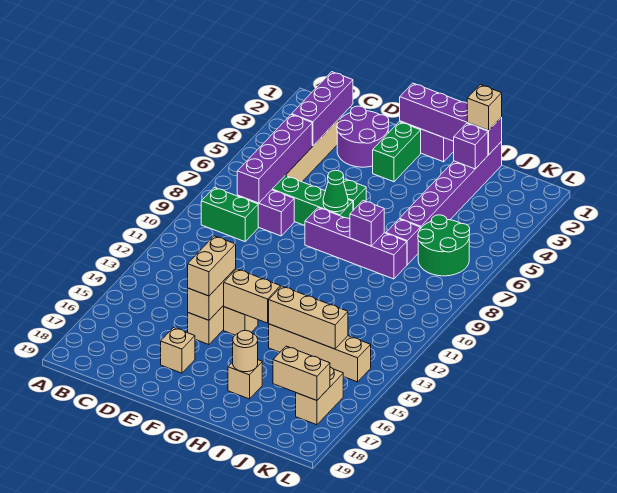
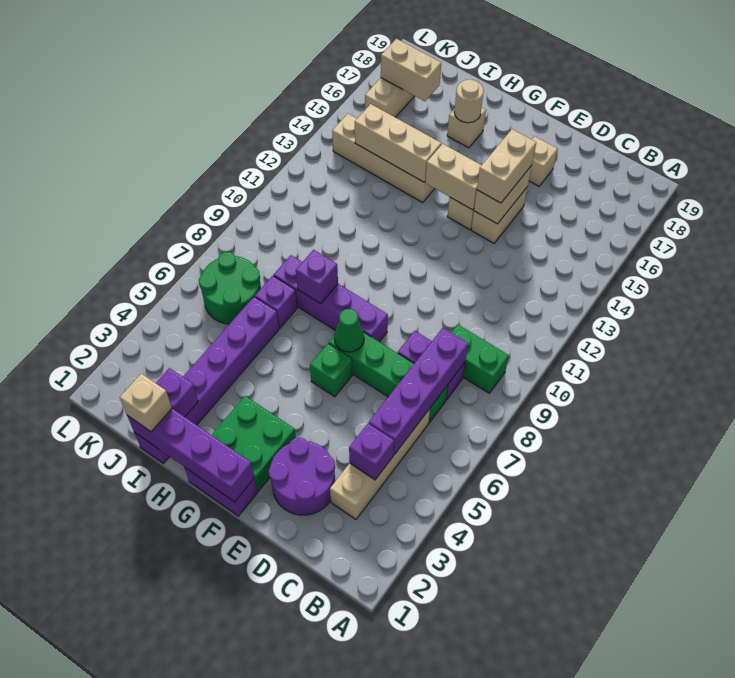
purple brick C2:C4 level 2 -> purple brick C4 level 2
green brick F2:F3 level 1 -> green brick F2:G3 level 1

